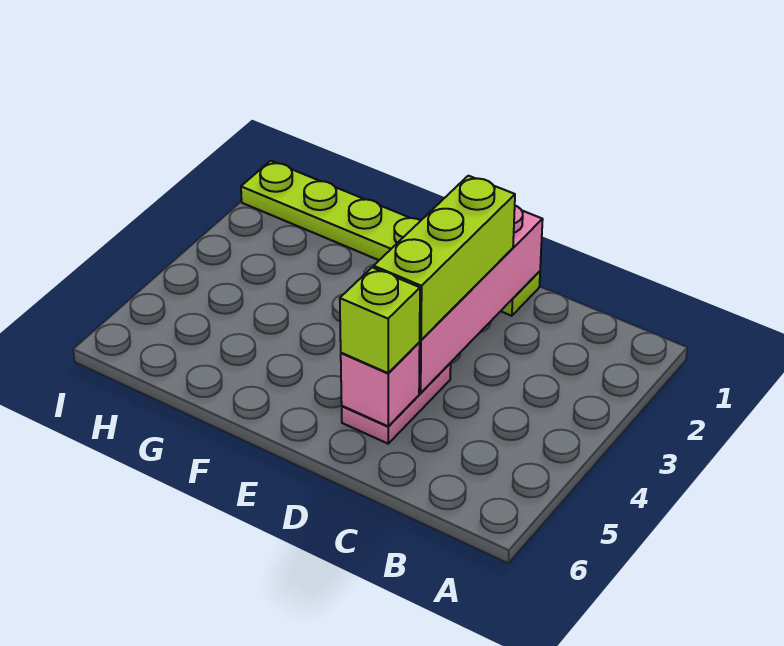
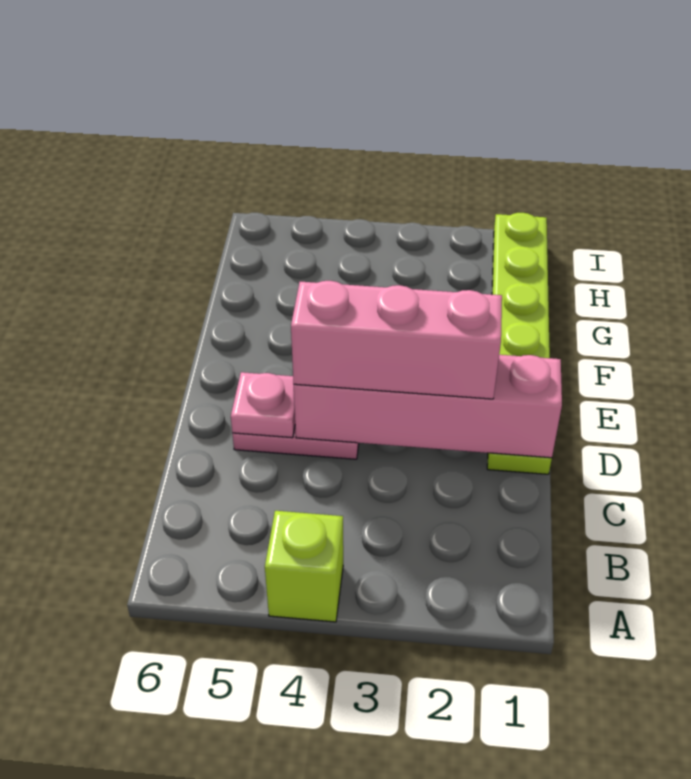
lime brick D2:D4 level 3 -> pink brick D2:D4 level 3
pink brick D5 level 2 -> pink plate D5 level 2
lime brick D5 level 3 -> lime brick A4 level 1

